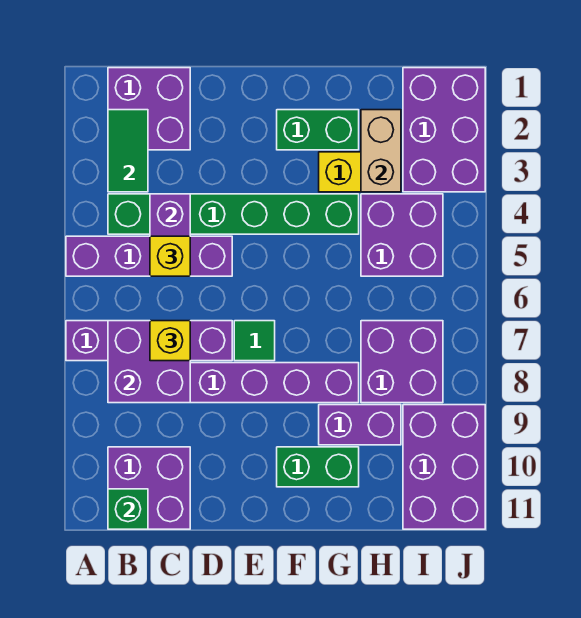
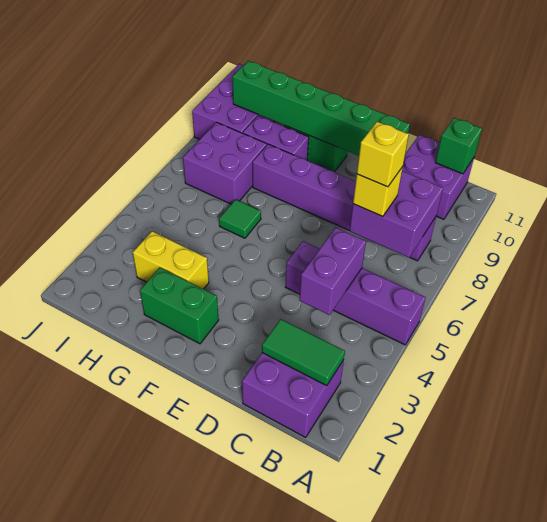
purple brick A7:D7 level 1 -> none
green tile B2:B3 level 2 -> green tile B2:C2 level 2
green brick B4:G4 level 1 -> green brick D10:I10 level 2
yellow brick C5 level 3 -> yellow brick C7 level 4
green tile E7 level 1 -> green tile G6 level 1
tan brick H2:H3 level 2 -> none
purple brick H4:I5 level 1 -> none
purple brick I1:J3 level 1 -> none

